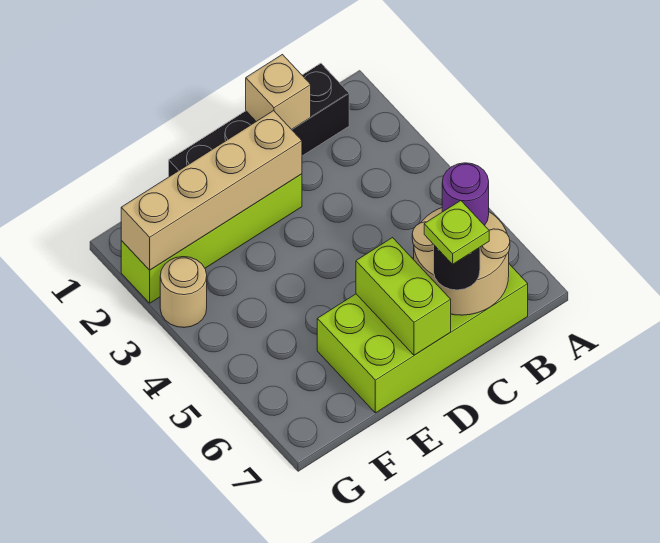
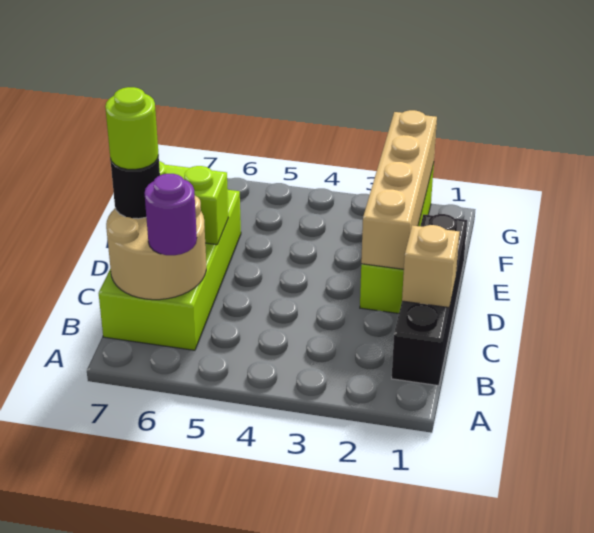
lime plate C7 level 4 -> lime round brick C7 level 4
tan round brick G3 level 1 -> none

